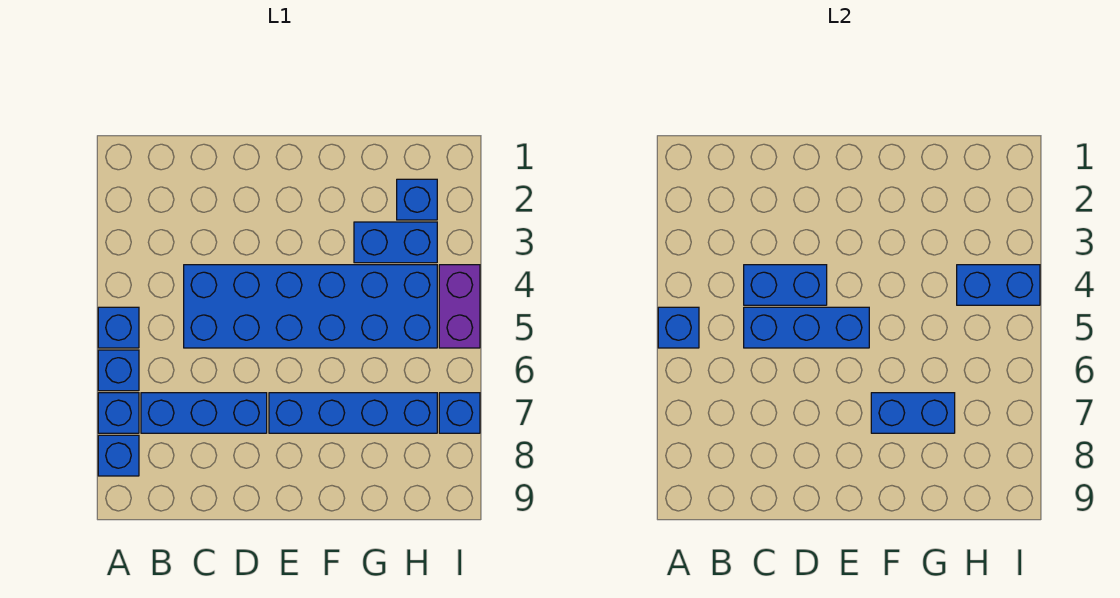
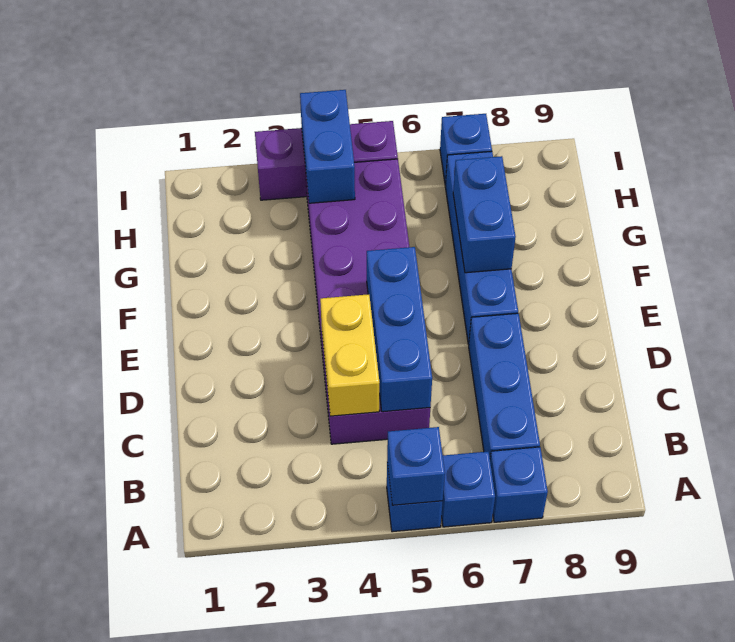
blue brick A8 level 1 -> none
blue brick C4:H5 level 1 -> purple brick C4:H5 level 1
blue brick C4:D4 level 2 -> yellow brick C4:D4 level 2
blue brick G3:H3 level 1 -> none
blue brick H2 level 1 -> none
purple brick I4:I5 level 1 -> purple brick I3:I5 level 1

